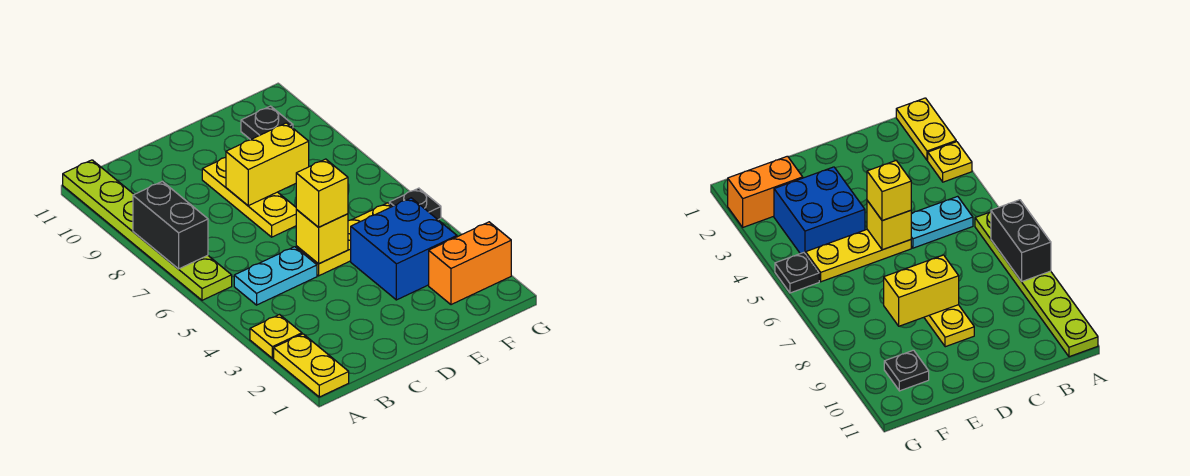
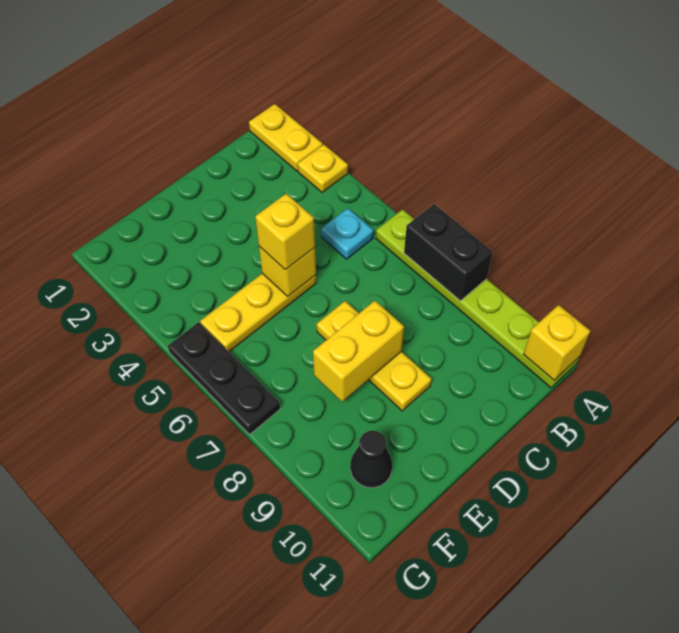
none -> yellow brick A11 level 2
cyan plate B5:C5 level 1 -> cyan plate B5 level 1
blue brick E3:F4 level 1 -> none
orange brick F2:G2 level 1 -> none
black plate F10 level 1 -> black cone F10 level 1
black plate G5 level 1 -> black plate G5:G7 level 1

